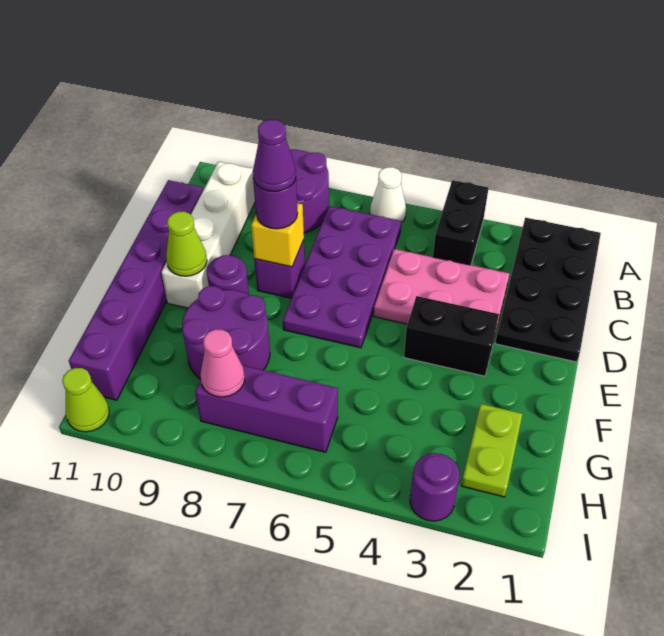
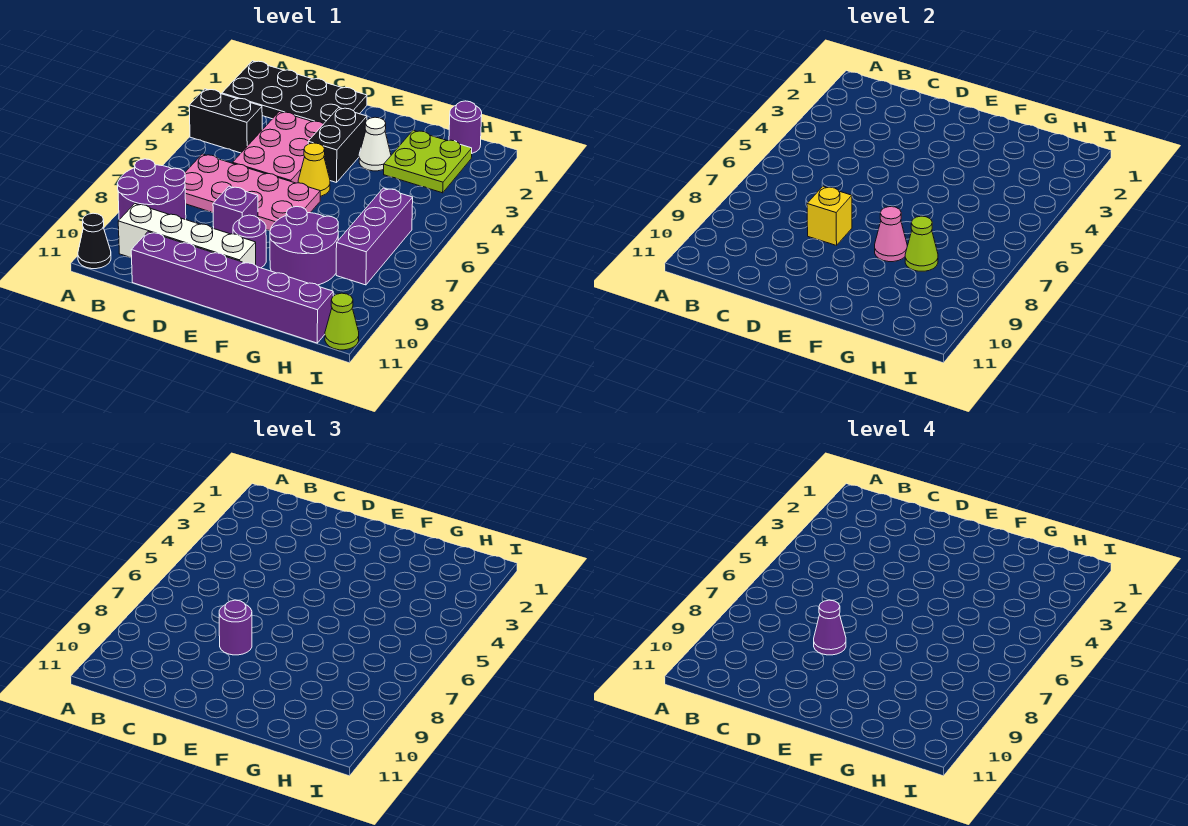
white cone A6 level 1 -> white cone F3 level 1
none -> black cone A11 level 1
purple plate B6:E7 level 1 -> pink plate B6:E7 level 1
none -> yellow cone E5 level 1
lime cone E10 level 2 -> lime cone G8 level 2
lime plate G2:H2 level 1 -> lime plate G2:H3 level 1
pink cone H8 level 2 -> pink cone F8 level 2
purple round brick I3 level 1 -> purple round brick H1 level 1

